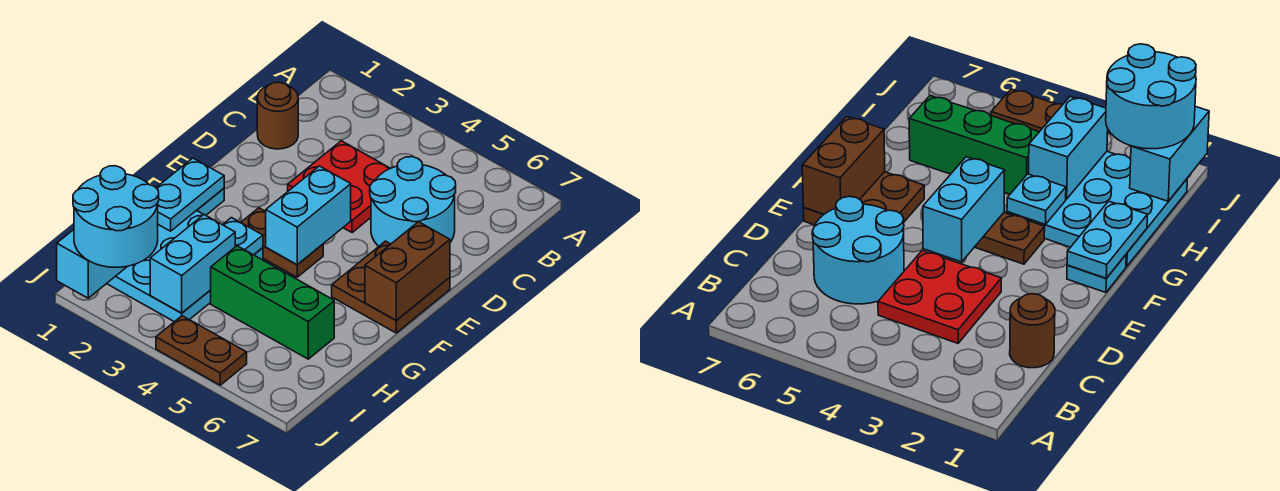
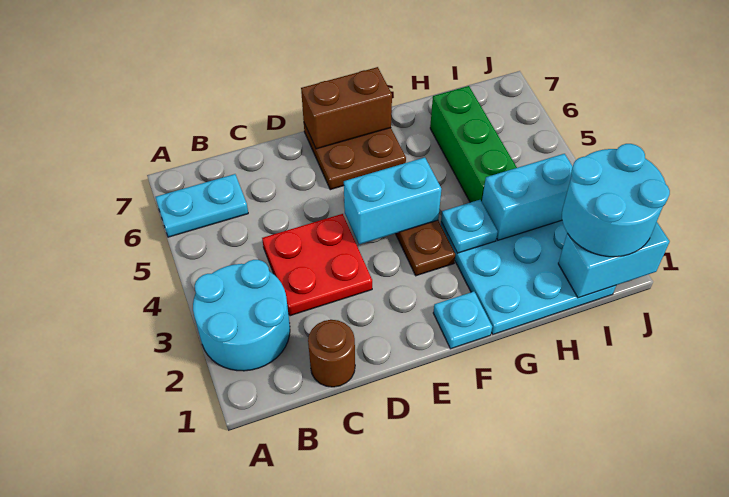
cyan round brick C5:D6 level 1 -> cyan round brick A2:B3 level 1
cyan plate F1:G1 level 2 -> cyan plate A6:B6 level 1
brown plate J4:J5 level 1 -> none

